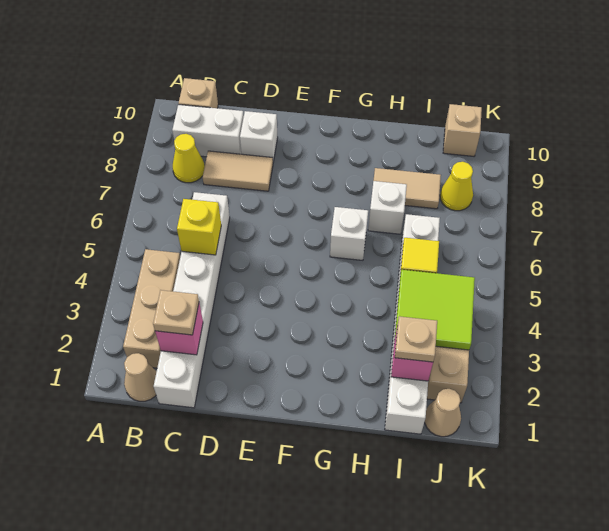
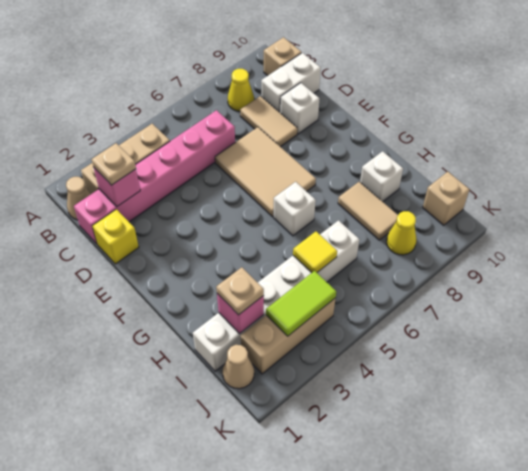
white brick B9:C9 level 1 -> white brick C9:C10 level 1
white brick C1:C6 level 1 -> pink brick C1:C6 level 1
yellow brick C5 level 2 -> yellow brick D1 level 1
none -> tan tile D6:F7 level 1
white brick H7 level 1 -> white brick H9 level 1
lime tile I3:J4 level 2 -> lime tile J3:J4 level 2

